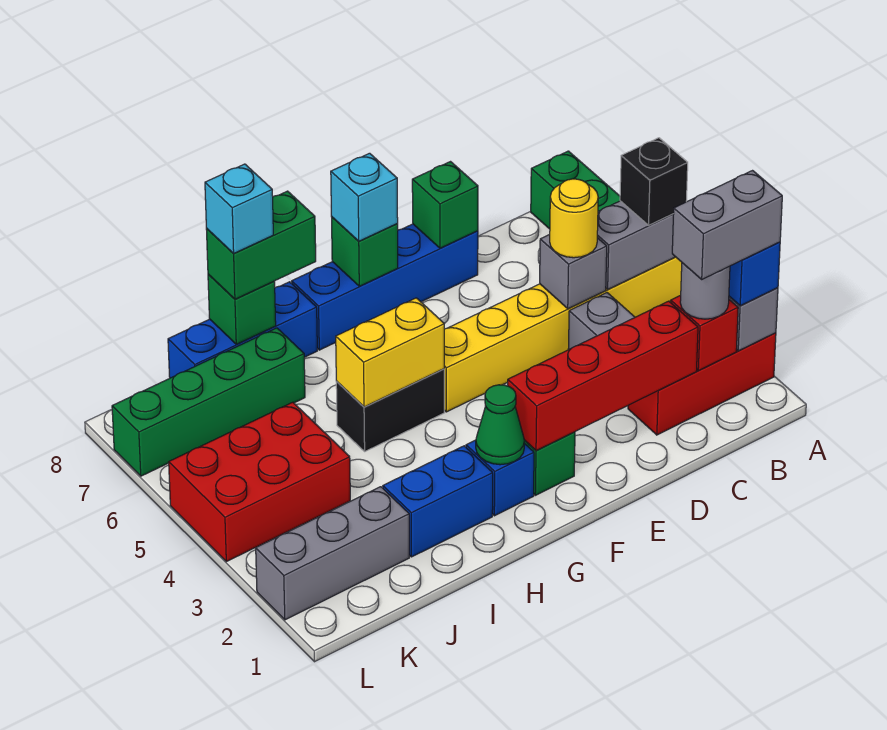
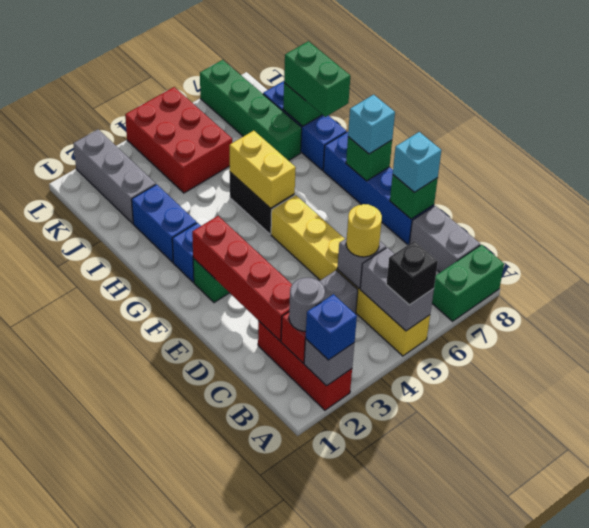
grey brick A2:B2 level 4 -> grey brick B8:C8 level 1
green cone G2 level 2 -> none
cyan brick I8 level 4 -> cyan brick D8 level 3

